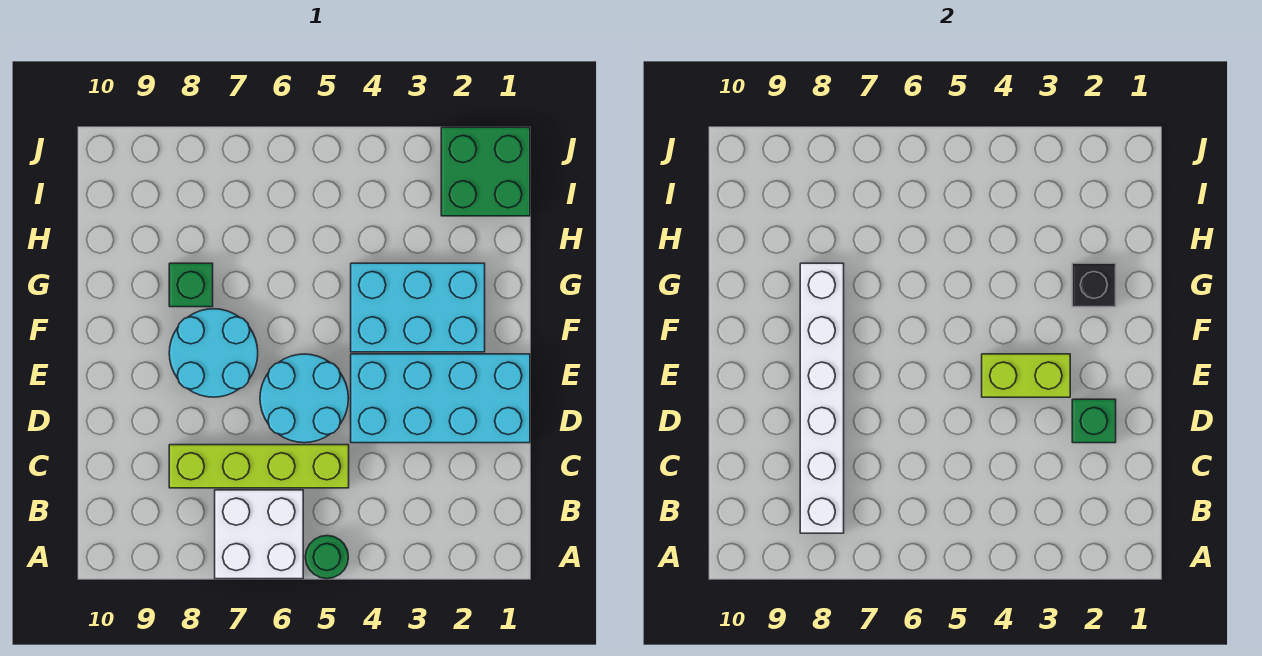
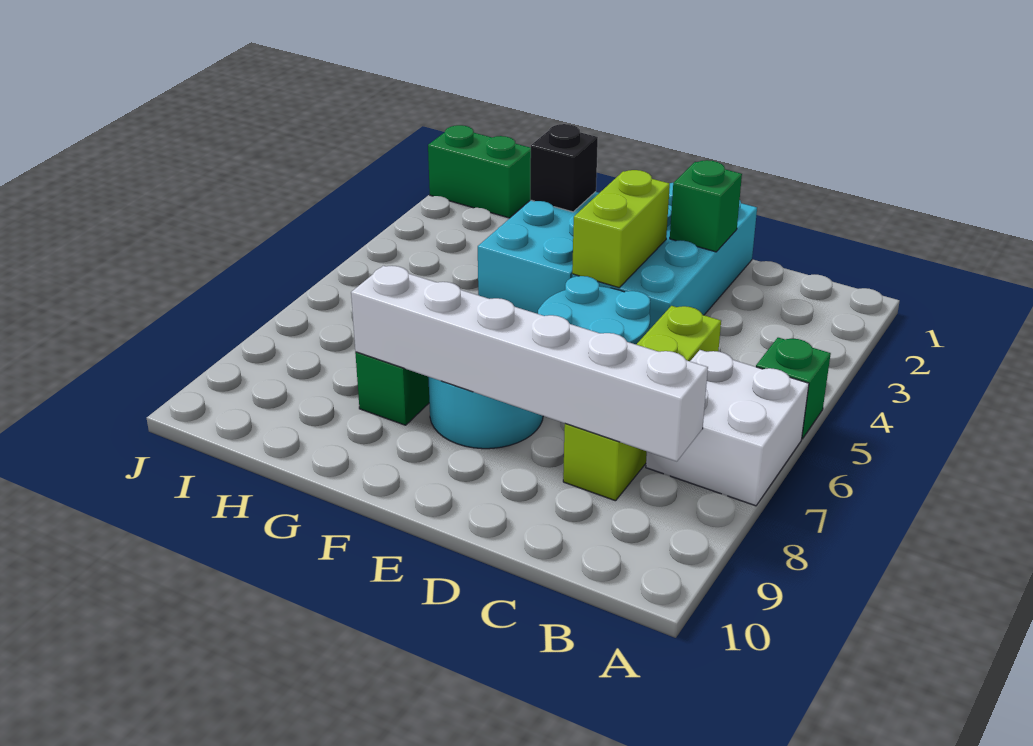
green round brick A5 level 1 -> green brick A5 level 1
green brick I1:J2 level 1 -> green brick I1:J1 level 1

